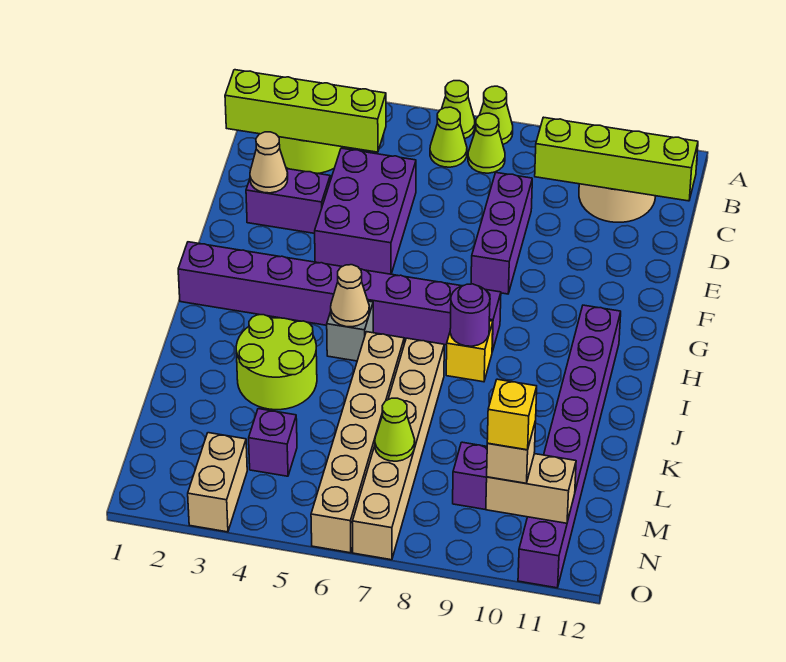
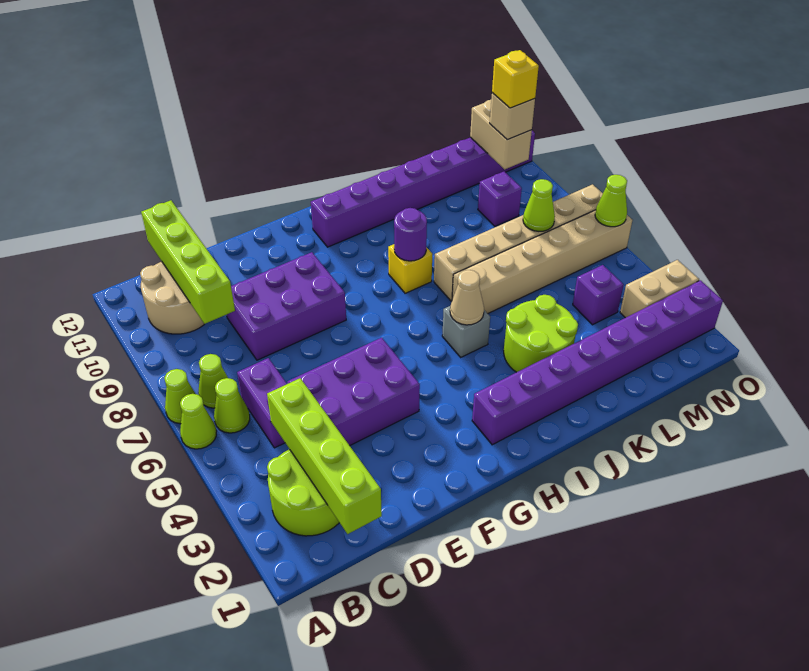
purple brick D8:F8 level 1 -> purple brick D8:F9 level 1
purple brick E2:E3 level 1 -> purple brick C5:C6 level 1
tan cone E2 level 2 -> none
purple brick H1:H8 level 1 -> purple brick H2:O2 level 1
none -> lime cone O6 level 2

